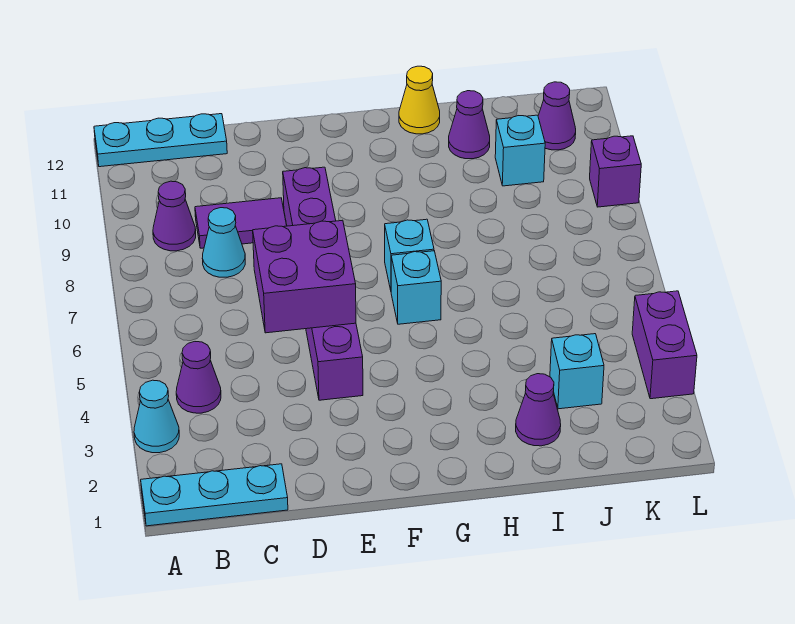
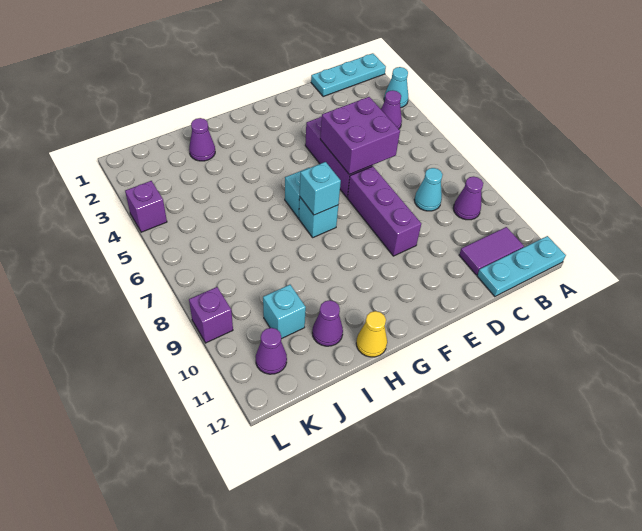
purple tile C9:D9 level 1 -> purple tile B11:C11 level 1
cyan brick J3 level 1 -> cyan brick G7 level 2
purple brick L3:L4 level 1 -> purple brick L4 level 1

